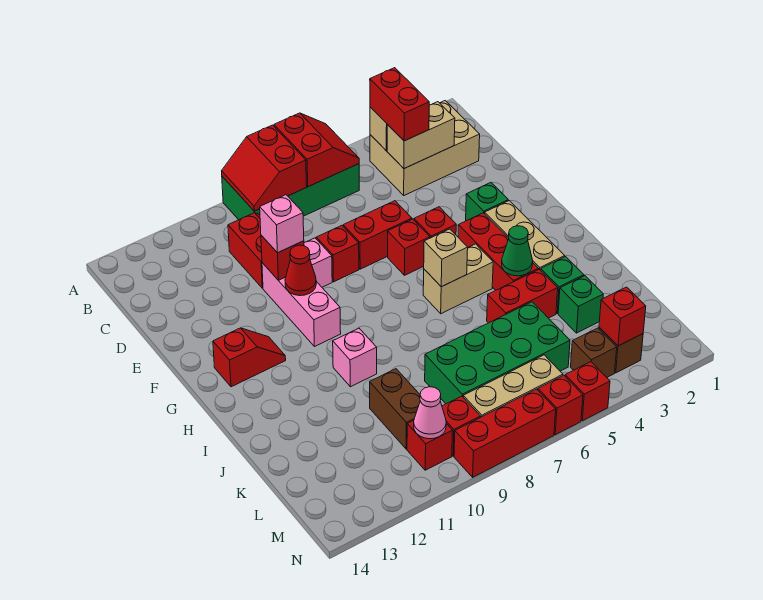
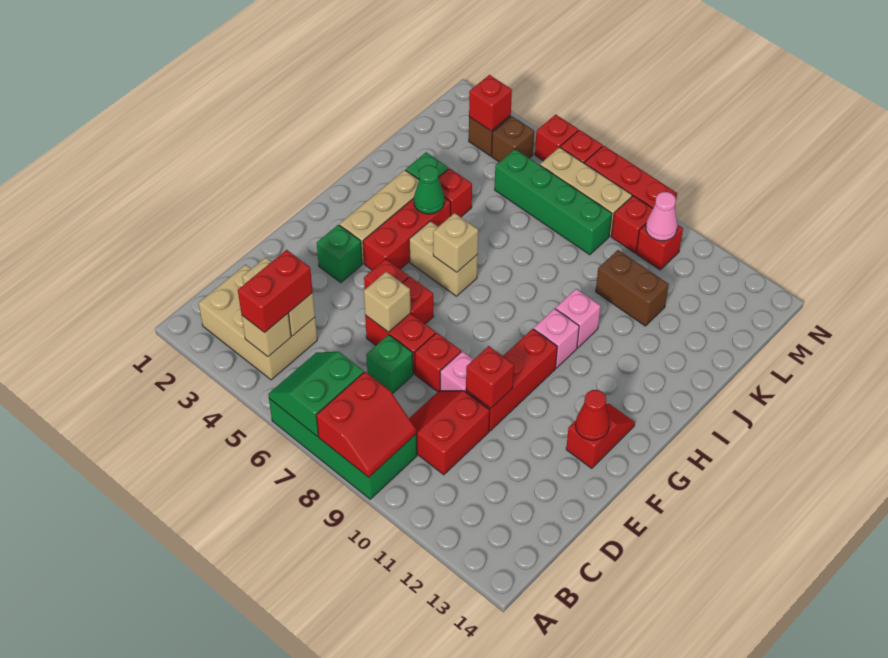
red slope A6:B7 level 2 top 7 -> green slope A6:B7 level 2 top 7
none -> tan brick E6 level 2
pink brick E10:G10 level 1 -> red brick E10:G10 level 1
pink brick E10 level 3 -> pink brick H10 level 1
red cone F10 level 2 -> red cone F13 level 2
red slope G12:G13 level 1 top 13 -> red slope F13:G13 level 1 top F
red brick J4:J5 level 1 -> red brick J4 level 1
green brick K3 level 1 -> green brick D7 level 1
green brick K5:L8 level 1 -> green brick L5:L8 level 1
brown brick K10:L10 level 1 -> brown brick K10:K11 level 1

